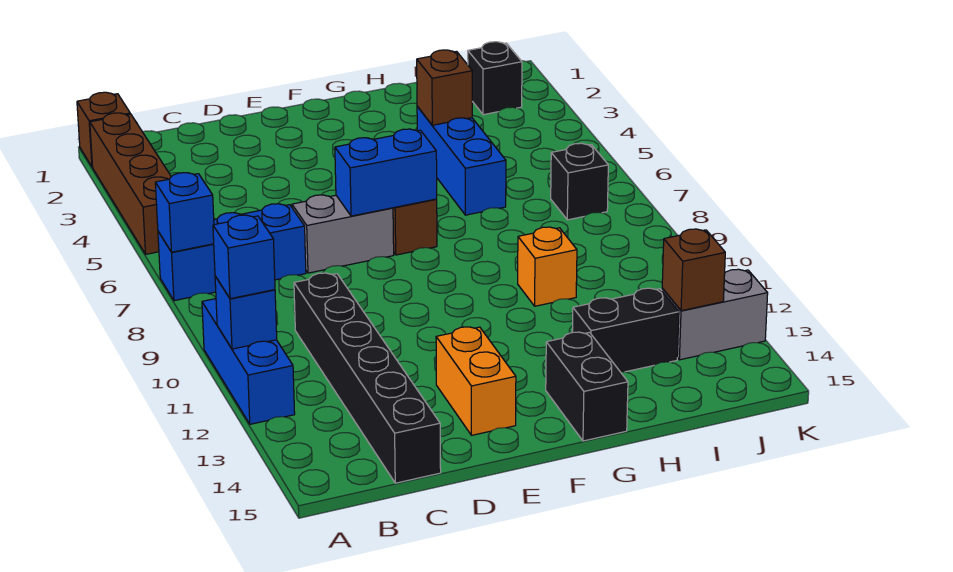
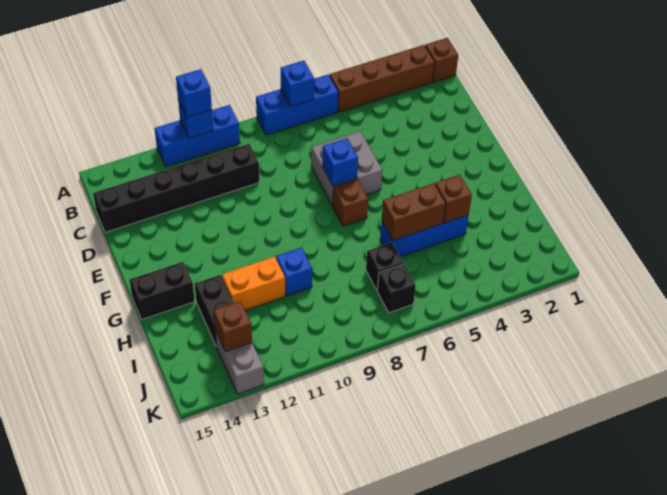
blue brick A7:C7 level 1 -> blue brick A6:A8 level 1
grey brick D7:E7 level 1 -> grey brick D6:E7 level 1
blue brick E7:F7 level 2 -> blue brick E7 level 2
orange brick E13:E14 level 1 -> orange brick H11:H12 level 1
none -> brown brick H5:H6 level 2
orange brick H10 level 1 -> blue brick H10 level 1
black brick J2 level 1 -> black brick I7 level 1

